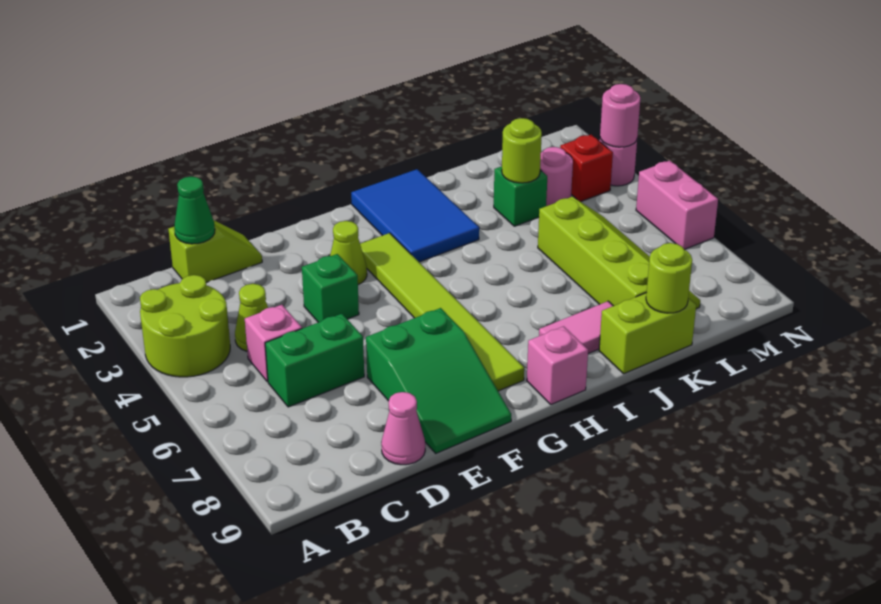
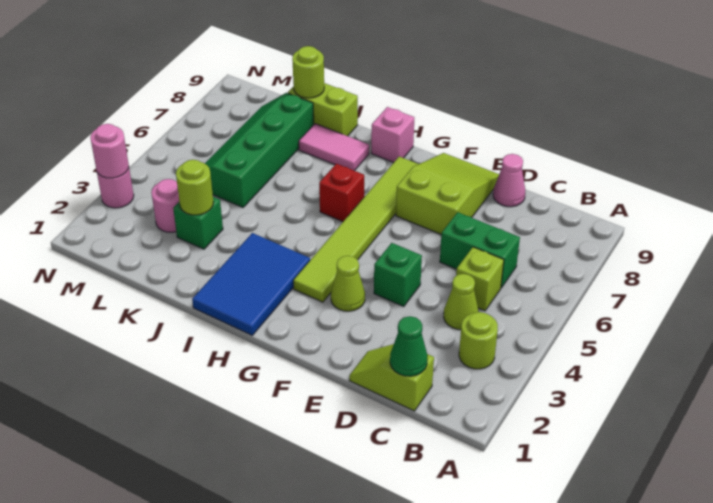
lime round brick A3:B4 level 1 -> lime round brick B3 level 1
pink brick C5 level 1 -> lime brick C5 level 1
green slope E7:F9 level 1 top 7 -> lime slope E7:F9 level 1 top 7
lime slope K5:L8 level 1 top K -> green slope K5:L8 level 1 top K
red brick M3 level 1 -> red brick H6 level 1
pink brick N5:N6 level 1 -> none

